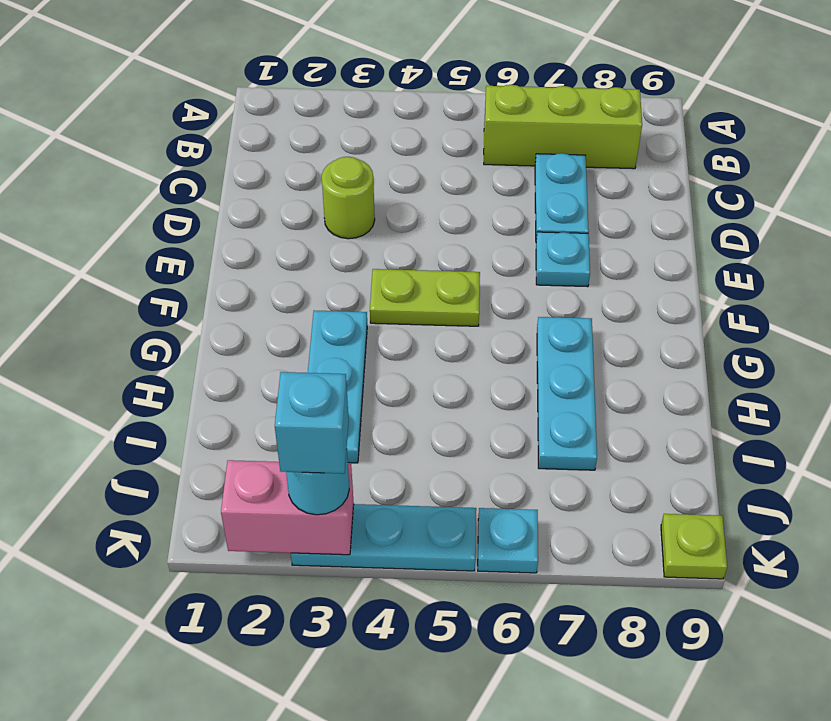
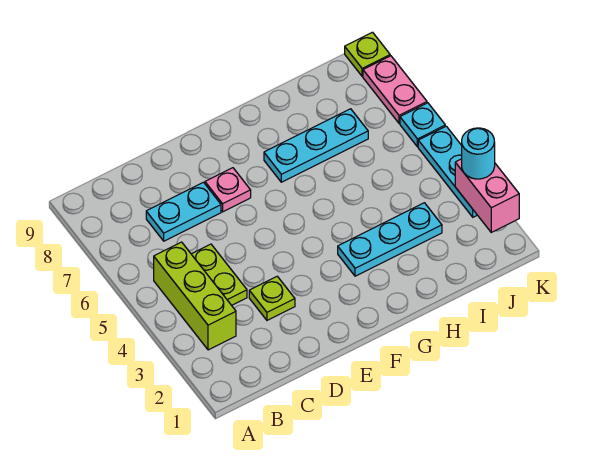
lime brick B6:B8 level 1 -> lime brick B3:B5 level 1
lime round brick D3 level 1 -> lime plate D3 level 1
cyan plate E7 level 1 -> pink plate E7 level 1
lime plate F4:F5 level 1 -> lime plate C4:C5 level 1
cyan brick K3 level 4 -> none
none -> pink plate K7:K8 level 1

